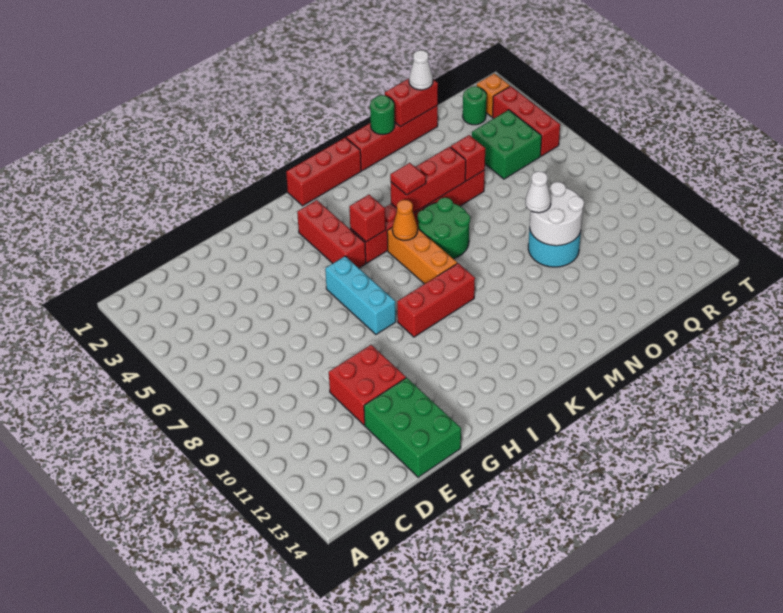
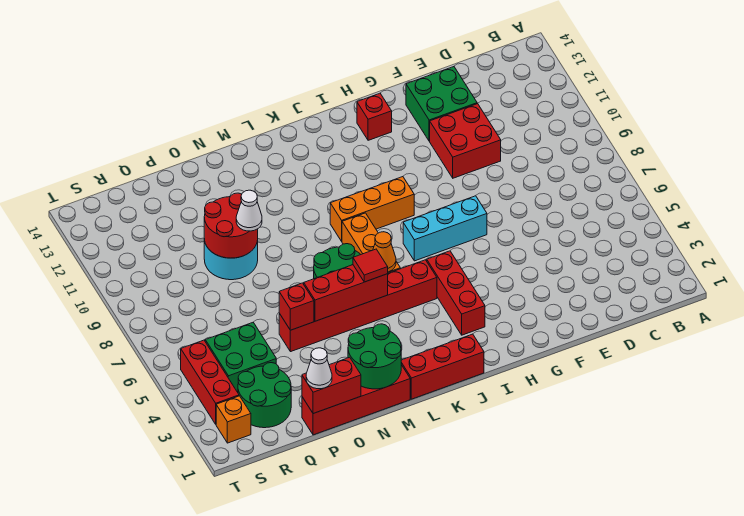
green brick E12:F14 level 1 -> green brick E12:F13 level 1
cyan brick H6:H8 level 1 -> cyan brick G7:I7 level 1
red brick I9:K9 level 1 -> orange brick I9:K9 level 1
red brick J5 level 2 -> red brick H13 level 1
green round brick N1 level 2 -> green round brick M1:N2 level 2
white round brick O9:P10 level 2 -> red round brick O9:P10 level 2
green round brick R2 level 1 -> green round brick Q2:R3 level 1

